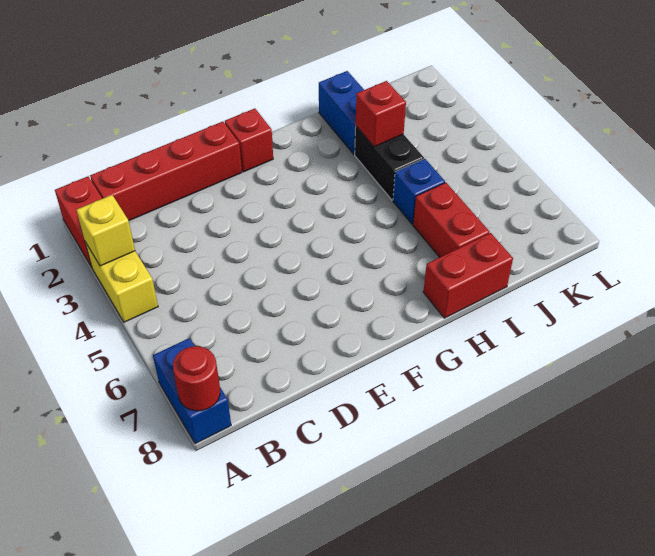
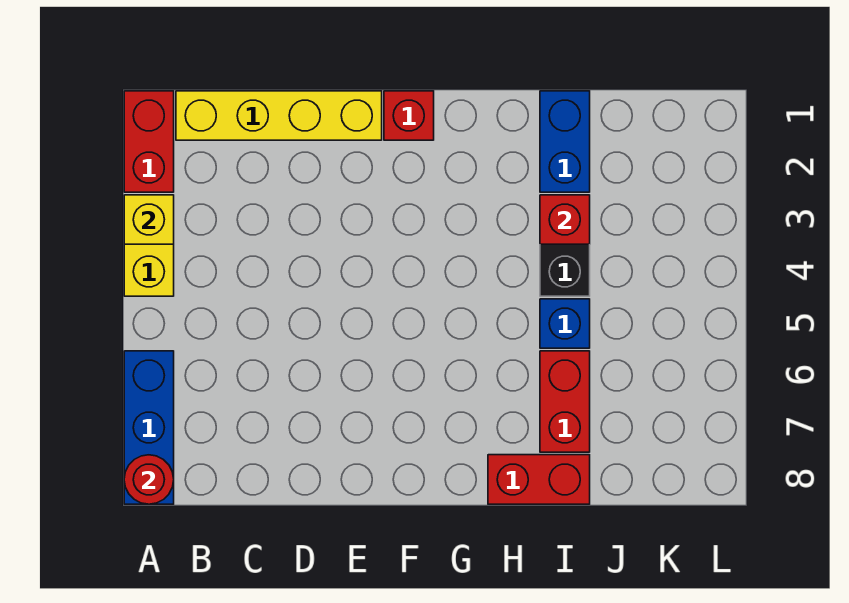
blue brick A7:A8 level 1 -> blue brick A6:A8 level 1
red brick B1:E1 level 1 -> yellow brick B1:E1 level 1

